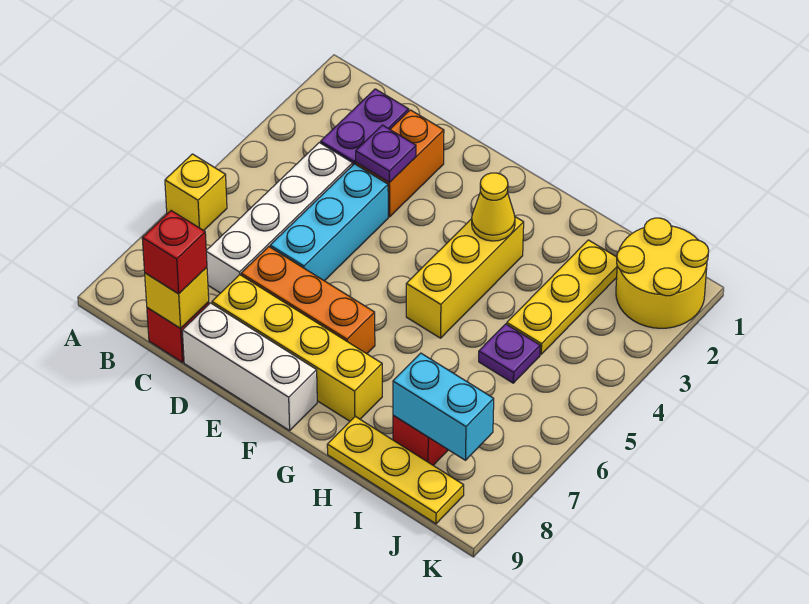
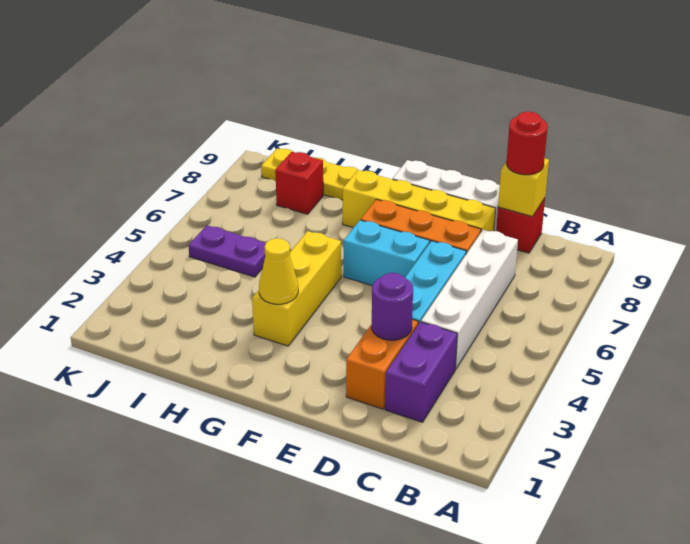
yellow brick A6 level 1 -> none
red brick C9 level 3 -> red round brick C9 level 3
purple plate D3 level 2 -> purple round brick D3 level 2
yellow plate I2:I4 level 1 -> none
purple plate I5 level 1 -> purple plate I5:J5 level 1
cyan brick I8:J8 level 2 -> cyan brick E6:F6 level 1
yellow round brick J1:K2 level 1 -> none

